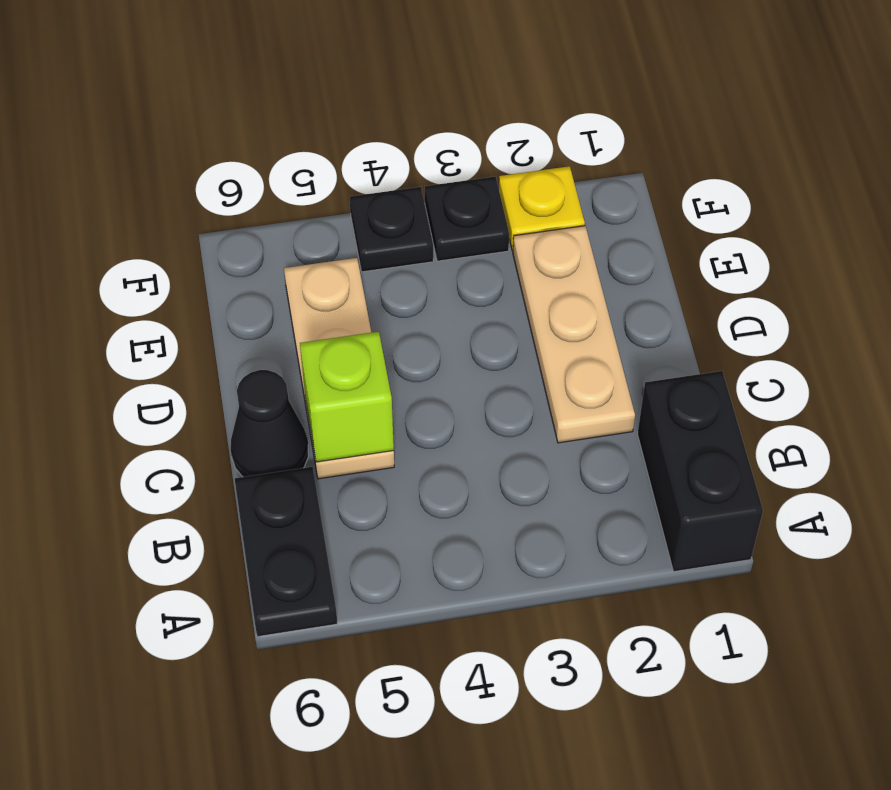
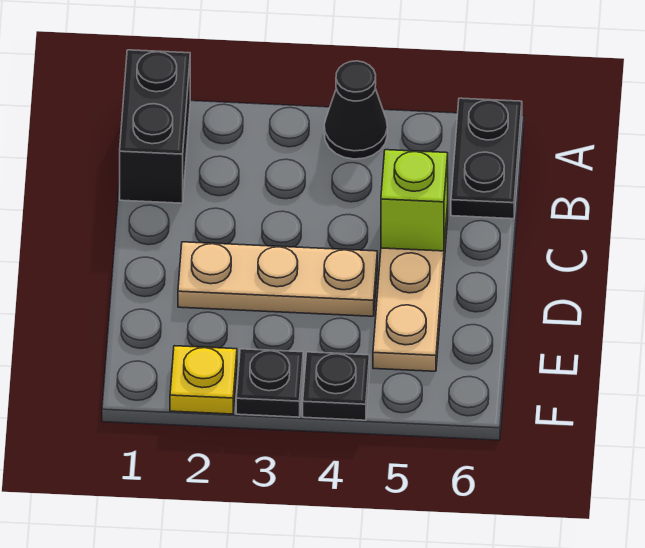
tan plate C2:E2 level 1 -> tan plate D2:D4 level 1
black cone C6 level 1 -> black cone A4 level 1

